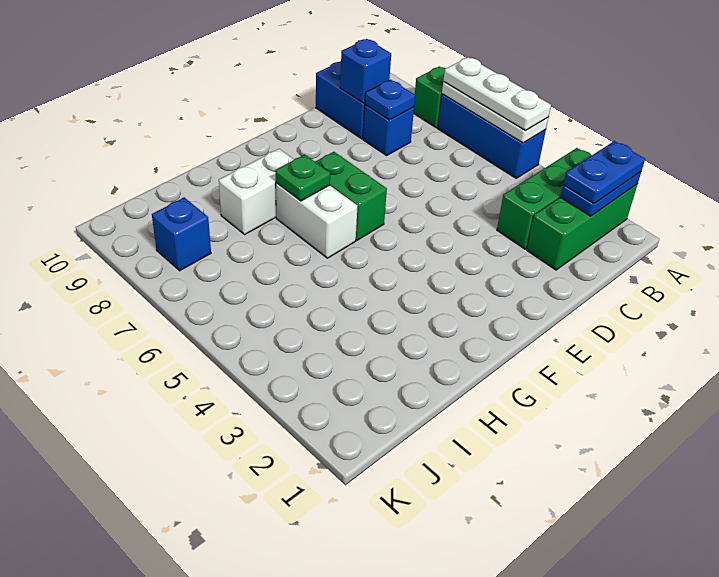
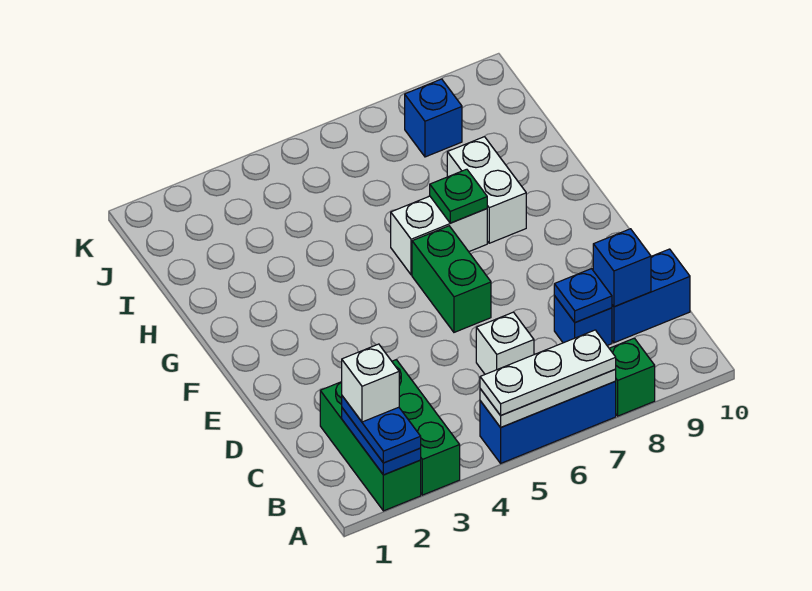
none -> white brick B2 level 4
none -> white brick C6 level 1
green brick F6:F7 level 1 -> green brick E6:F6 level 1

